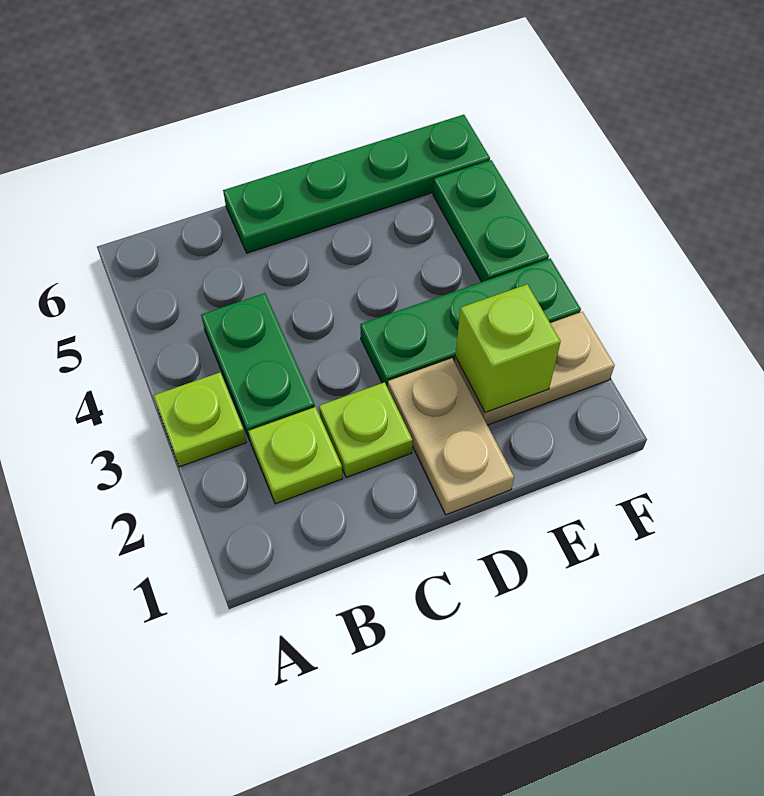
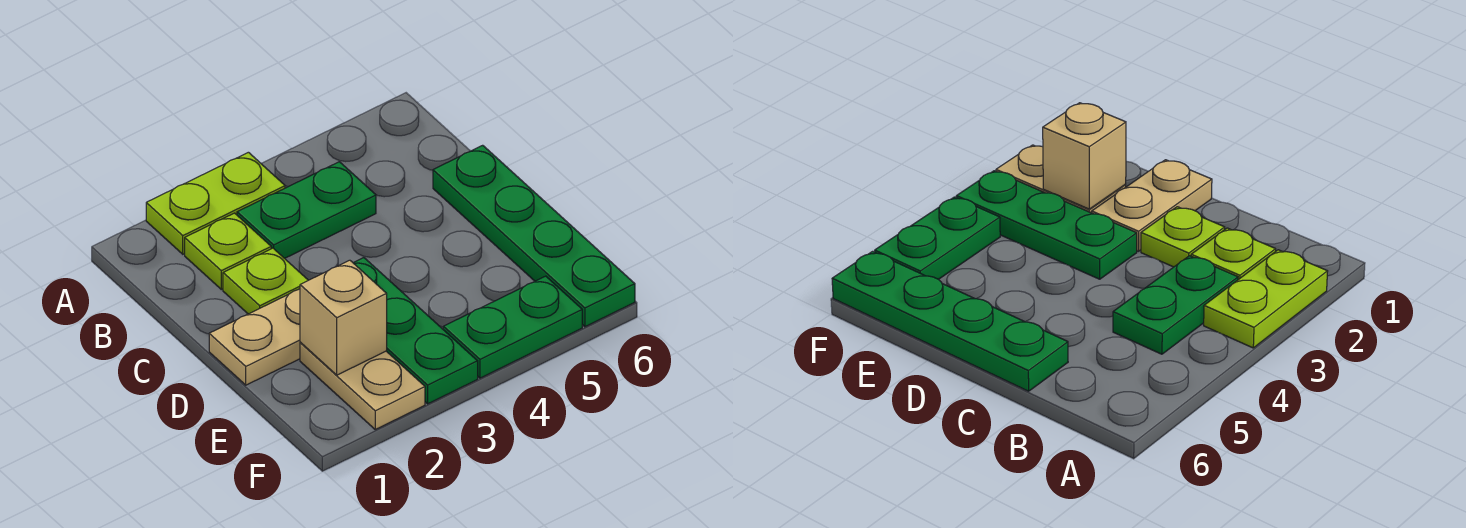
lime plate A3 level 1 -> lime plate A2:A3 level 1
lime brick E2 level 2 -> tan brick E2 level 2

